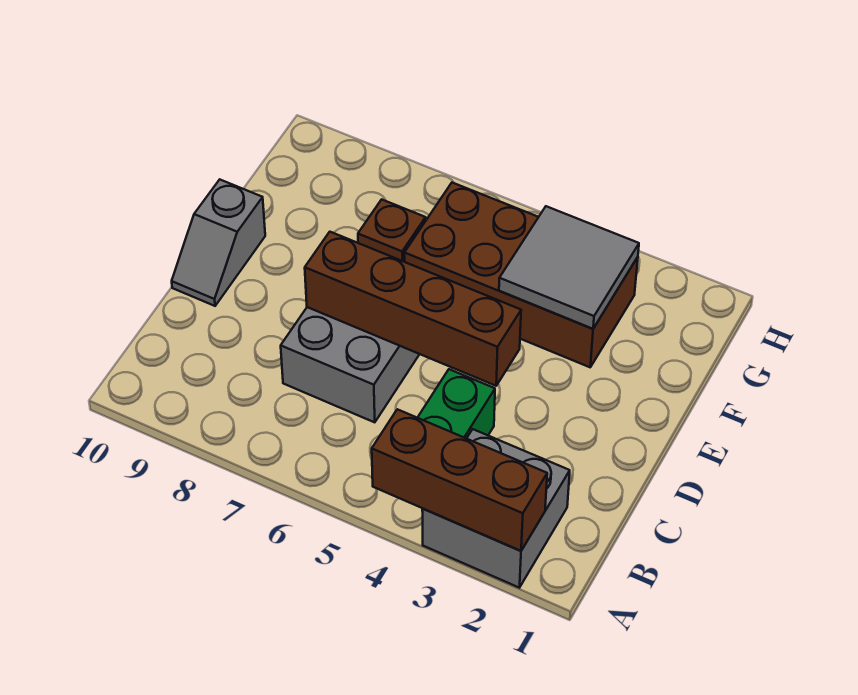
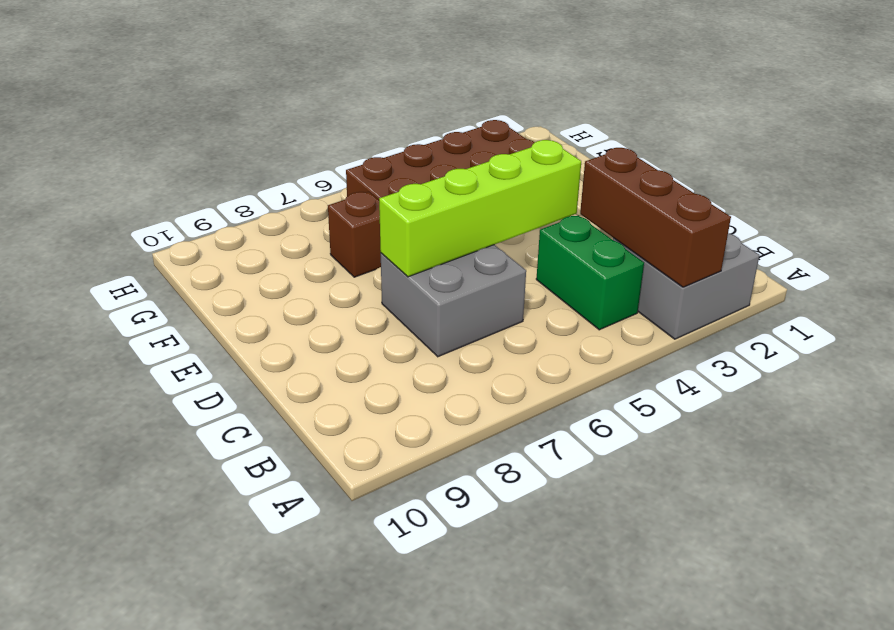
brown brick A2:A4 level 2 -> brown brick A3:C3 level 2
brown brick D4:D7 level 2 -> lime brick D4:D7 level 2
grey slope D10:E10 level 1 top E -> none
grey tile F3:G4 level 2 -> none

